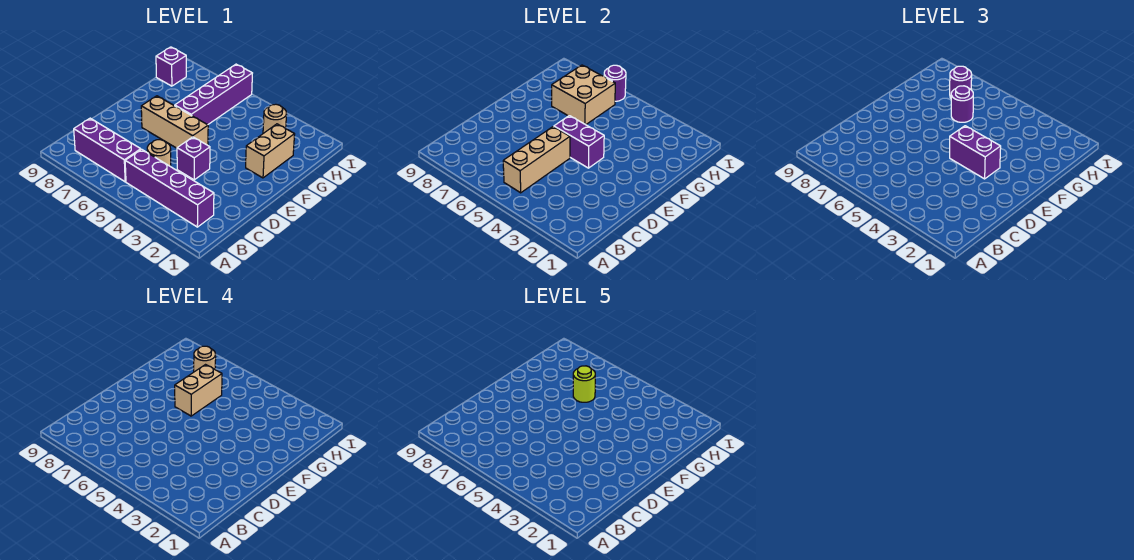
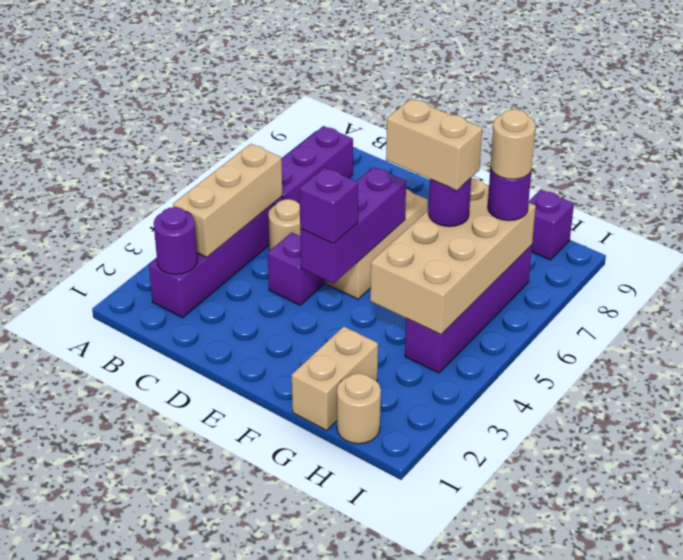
tan brick B5:D5 level 2 -> tan brick B3:B5 level 2
purple brick E3:E4 level 3 -> purple brick E4 level 3
purple brick E4:E5 level 2 -> purple brick E4:E6 level 2
tan brick F2:G2 level 1 -> tan brick G1:G2 level 1
purple brick F6:I6 level 1 -> purple brick H4:H7 level 1
tan brick G6:H7 level 2 -> tan brick G4:H7 level 2
lime round brick G6 level 5 -> none
tan round brick H3 level 1 -> tan round brick H1 level 1
purple round brick I6 level 2 -> purple round brick B2 level 2

